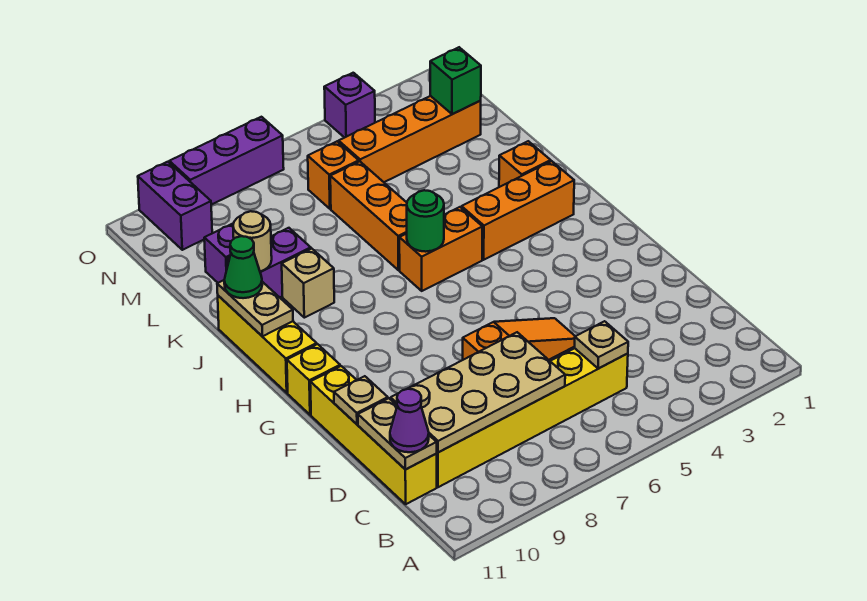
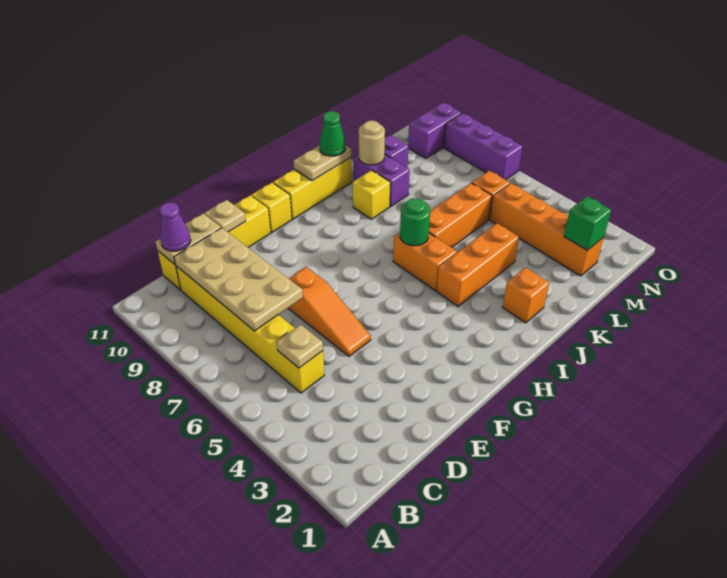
orange brick I2:I4 level 1 -> orange brick I4:K4 level 1
tan brick J9 level 1 -> yellow brick J9 level 1
purple brick O4 level 1 -> none

